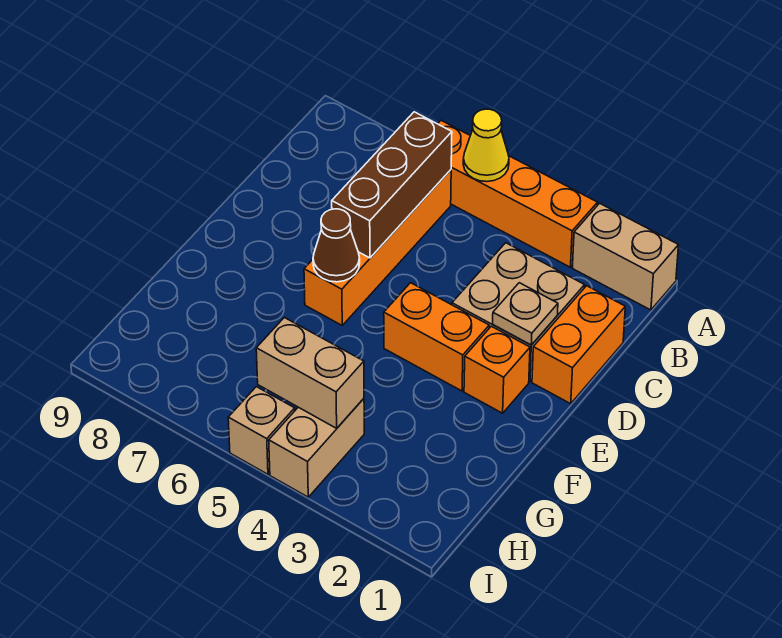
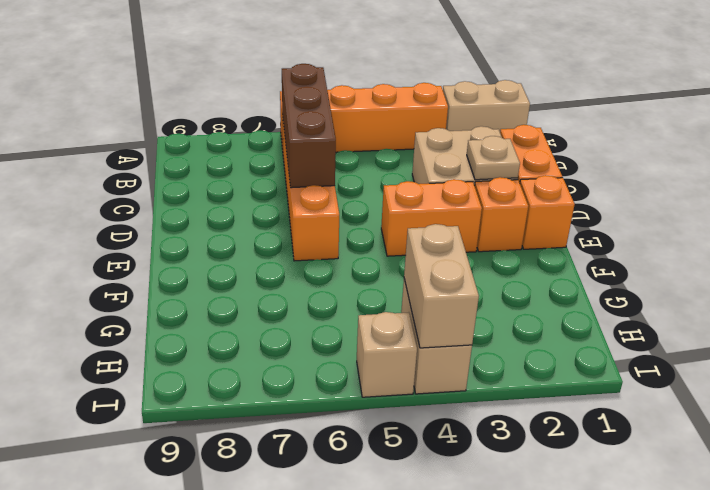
yellow cone A5 level 2 -> none
none -> orange brick E1 level 1
brown cone E6 level 2 -> none
tan brick H4:H5 level 2 -> tan brick H4:I4 level 2

